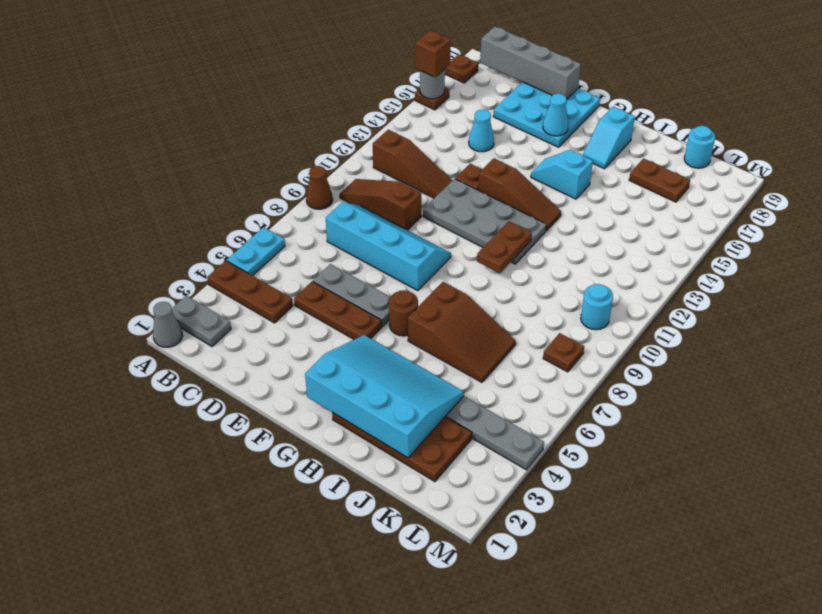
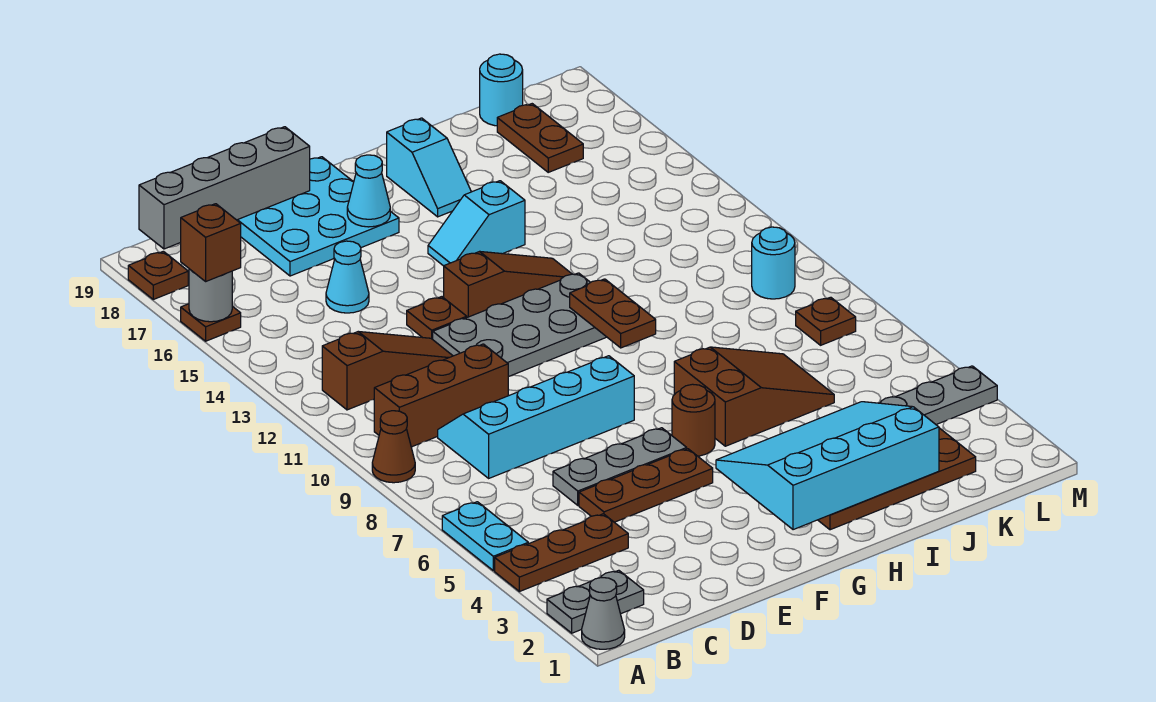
brown slope B10:D10 level 1 top D -> brown brick B10:D10 level 1
brown plate J17:K17 level 1 -> brown plate K17:K18 level 1

